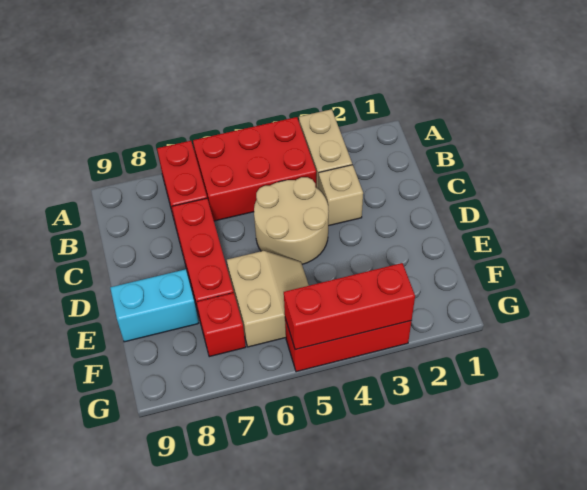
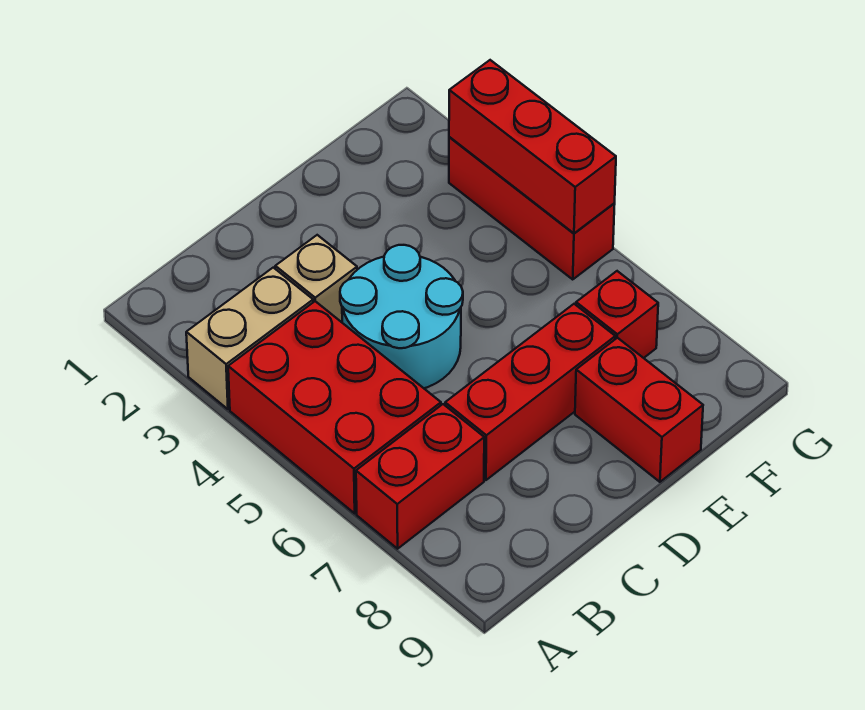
tan round brick C4:D5 level 1 -> cyan round brick C4:D5 level 1
tan slope E5:F6 level 1 top 6 -> none
cyan brick E8:E9 level 1 -> red brick E8:E9 level 1

